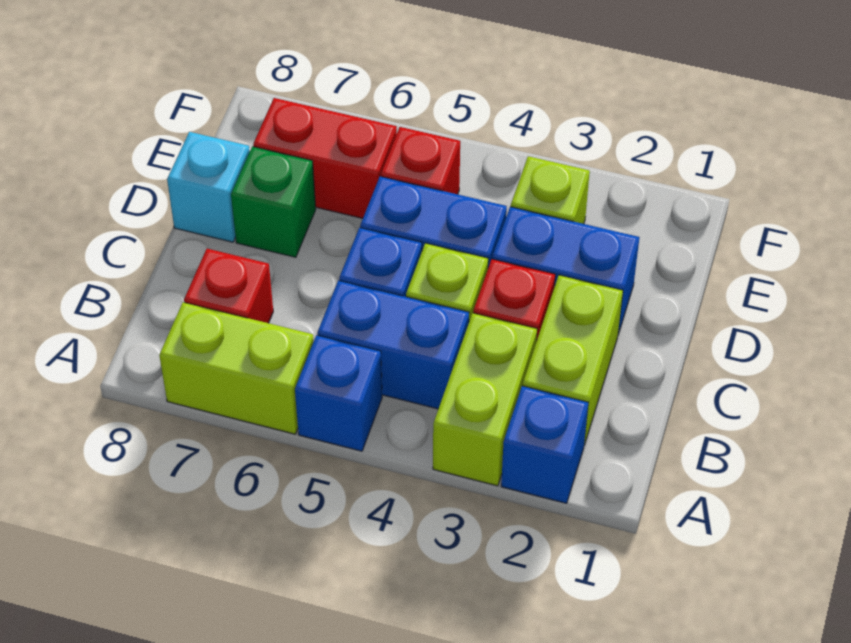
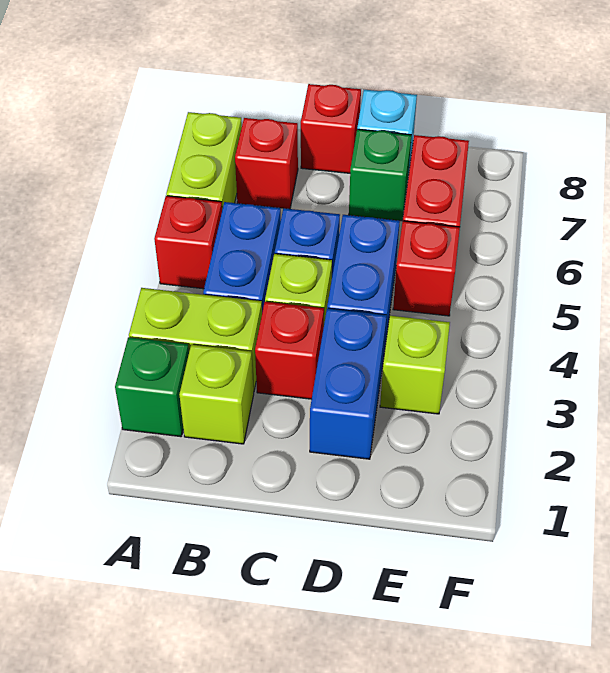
blue brick A2 level 1 -> green brick A2 level 1
blue brick A5 level 1 -> red brick A5 level 1
lime brick B2:C2 level 1 -> lime brick B2 level 1
none -> red brick C8 level 1

